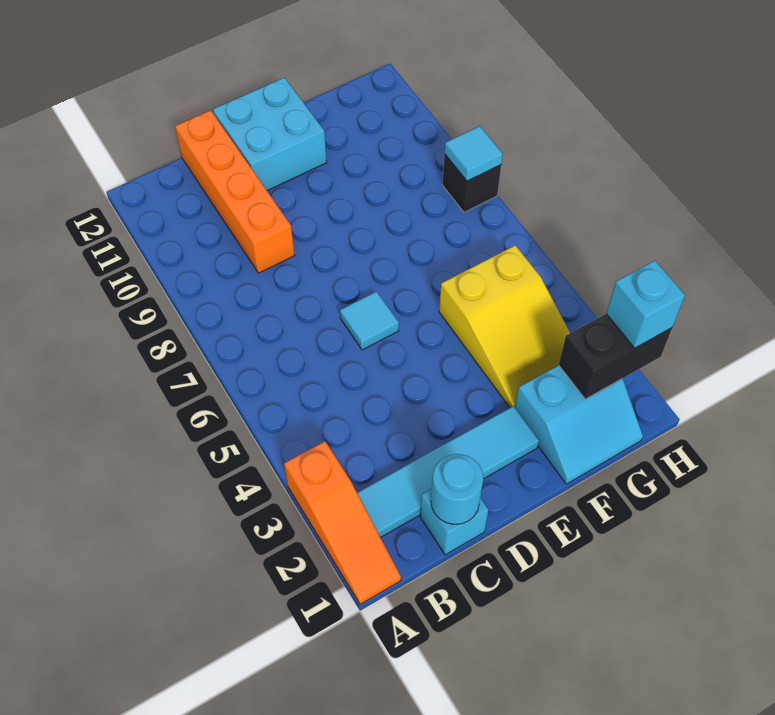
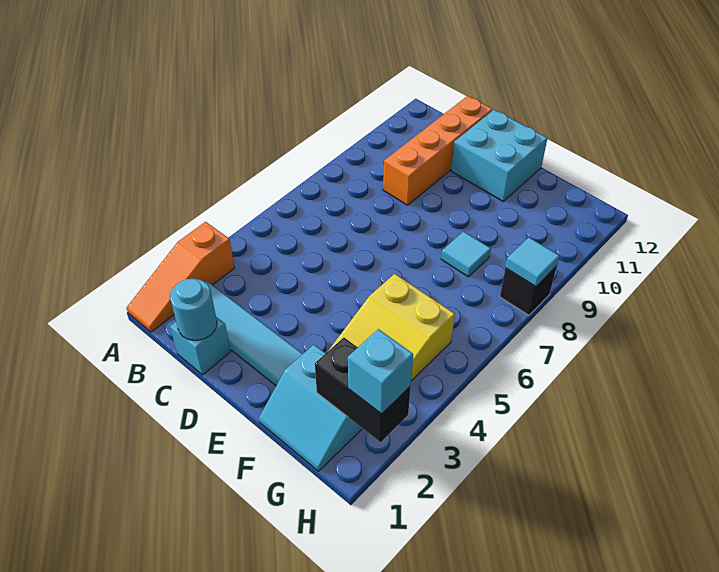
cyan tile D6 level 1 -> cyan tile F8 level 1

